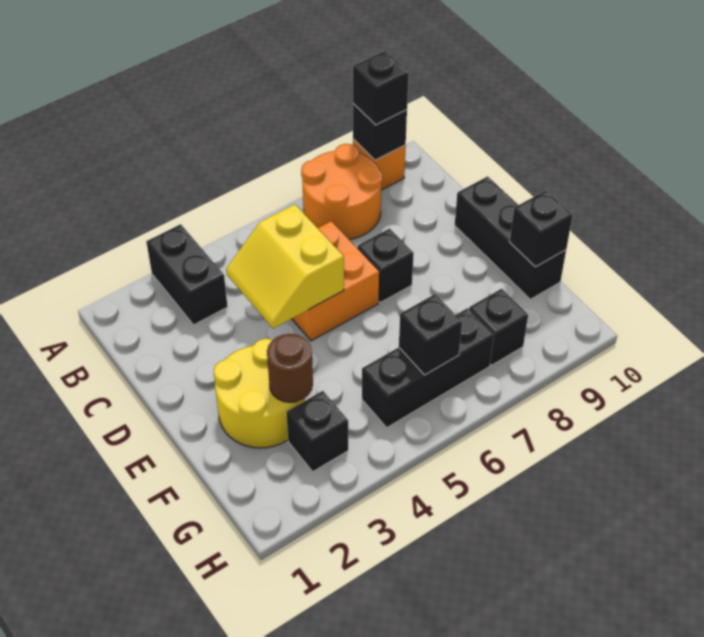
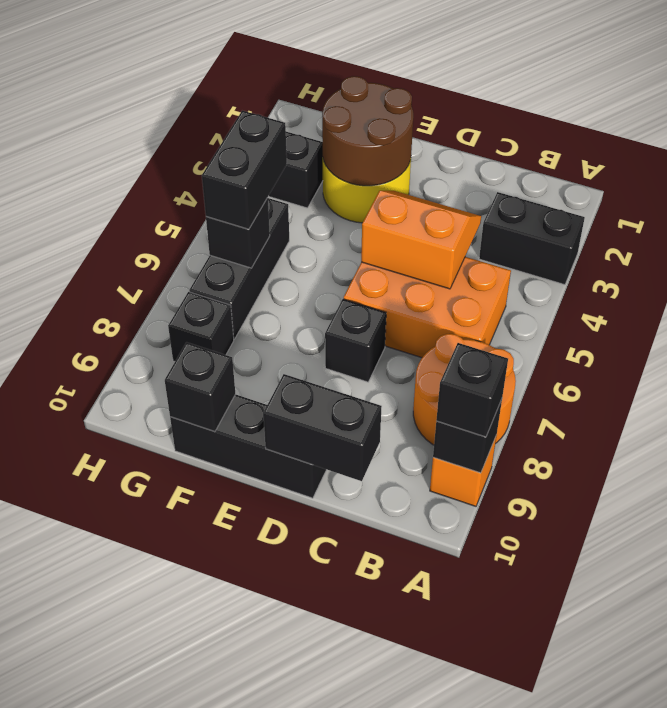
yellow slope C4:D5 level 2 top 5 -> orange slope C4:D5 level 2 top 5
orange brick C5:D6 level 1 -> orange brick B5:D6 level 1
none -> black brick C10:D10 level 2
brown round brick F3 level 2 -> brown round brick E2:F3 level 2
none -> black brick G5:G6 level 3

